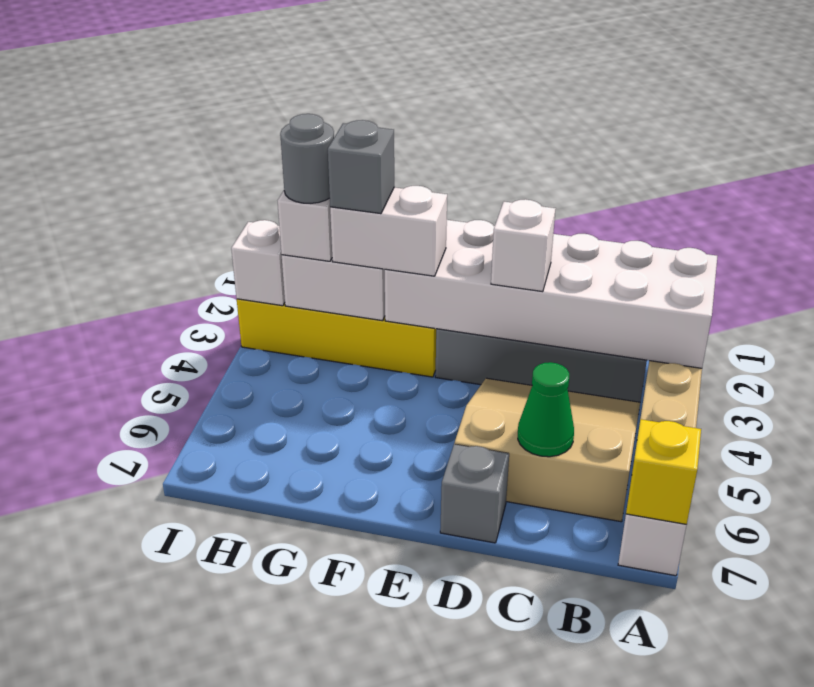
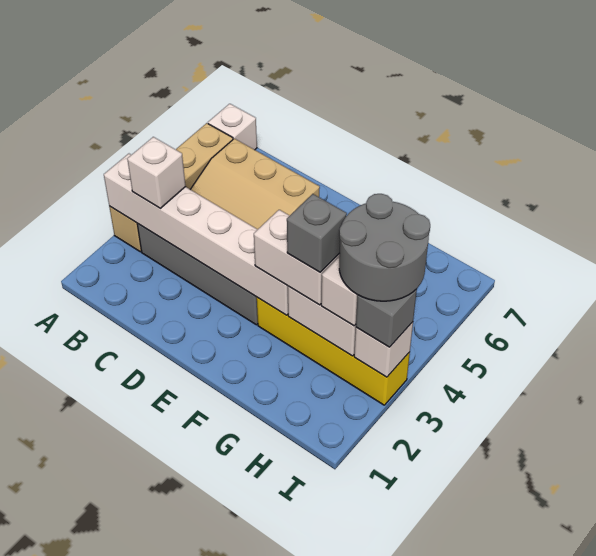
white brick A2:F3 level 2 -> white brick A3:F3 level 2
yellow brick A7 level 2 -> none
green cone C6 level 2 -> none
white brick D3 level 3 -> white brick B3 level 3
grey brick D7 level 1 -> grey brick I3 level 3
grey round brick H3 level 4 -> grey round brick H3:I4 level 4

